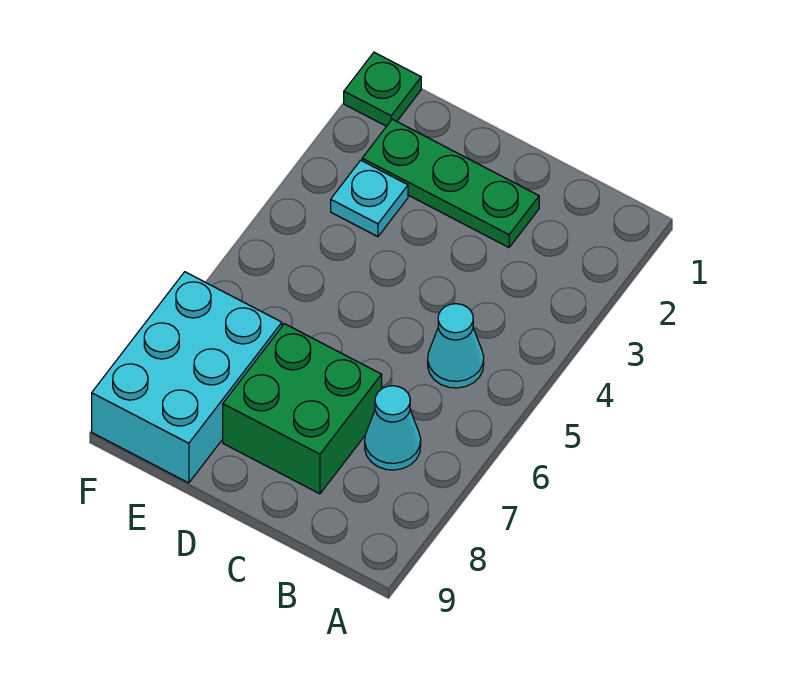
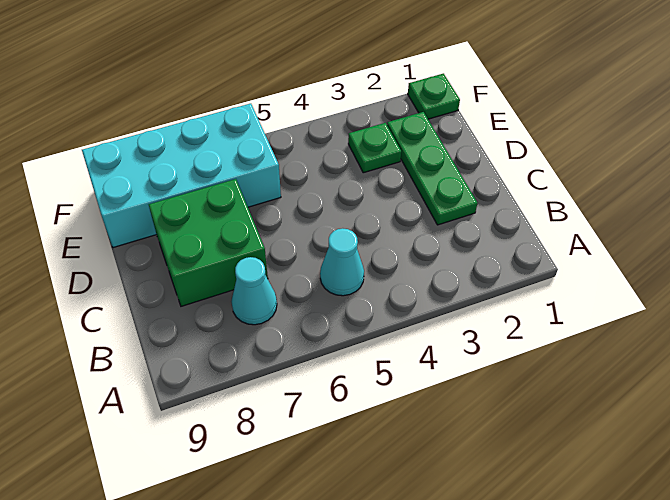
cyan plate E3 level 1 -> green plate E3 level 1
cyan brick E7:F9 level 1 -> cyan brick E6:F9 level 1

